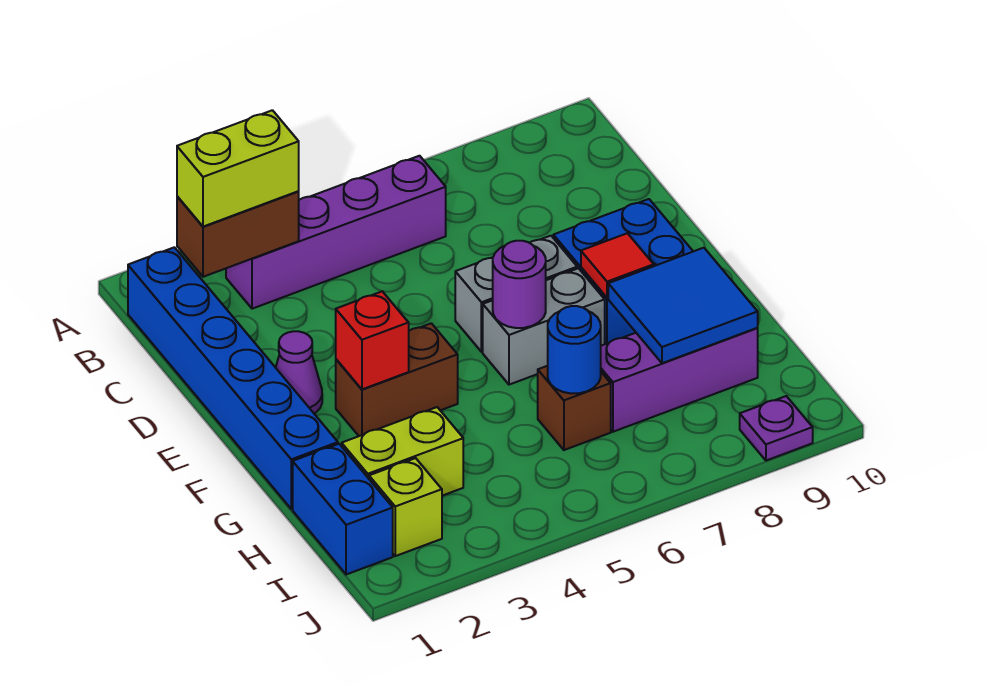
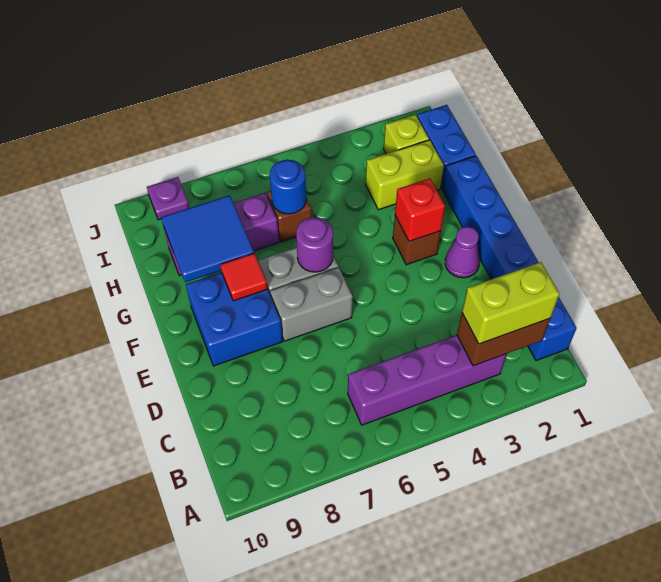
brown brick F3:F4 level 1 -> brown brick F3 level 1

